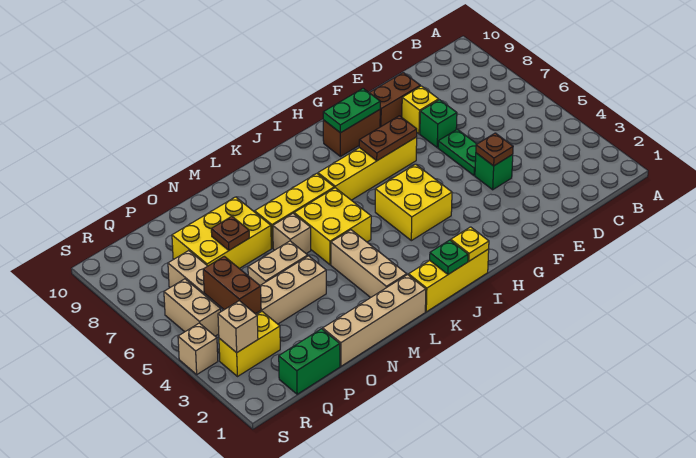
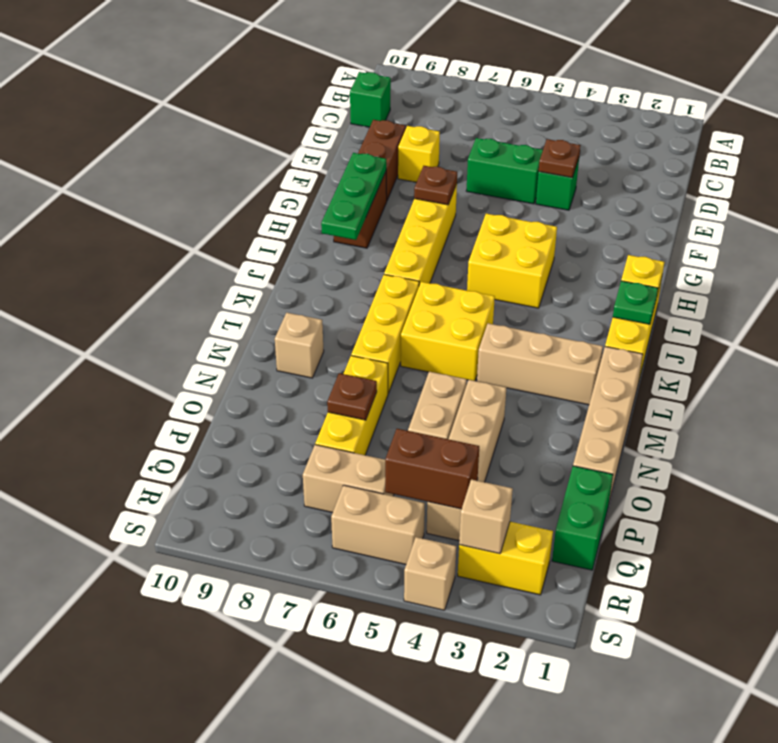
green plate E5:E6 level 1 -> green brick E5:E6 level 1
green brick E7 level 1 -> green brick C10 level 1
brown plate G7:H7 level 2 -> brown plate G7 level 2
green plate G9:H9 level 2 -> green plate G9:I9 level 2
tan brick M6 level 1 -> tan brick M9 level 1
yellow brick N7:P8 level 1 -> yellow brick N7:P7 level 1
yellow brick Q3:R3 level 1 -> yellow brick R2:R3 level 1

